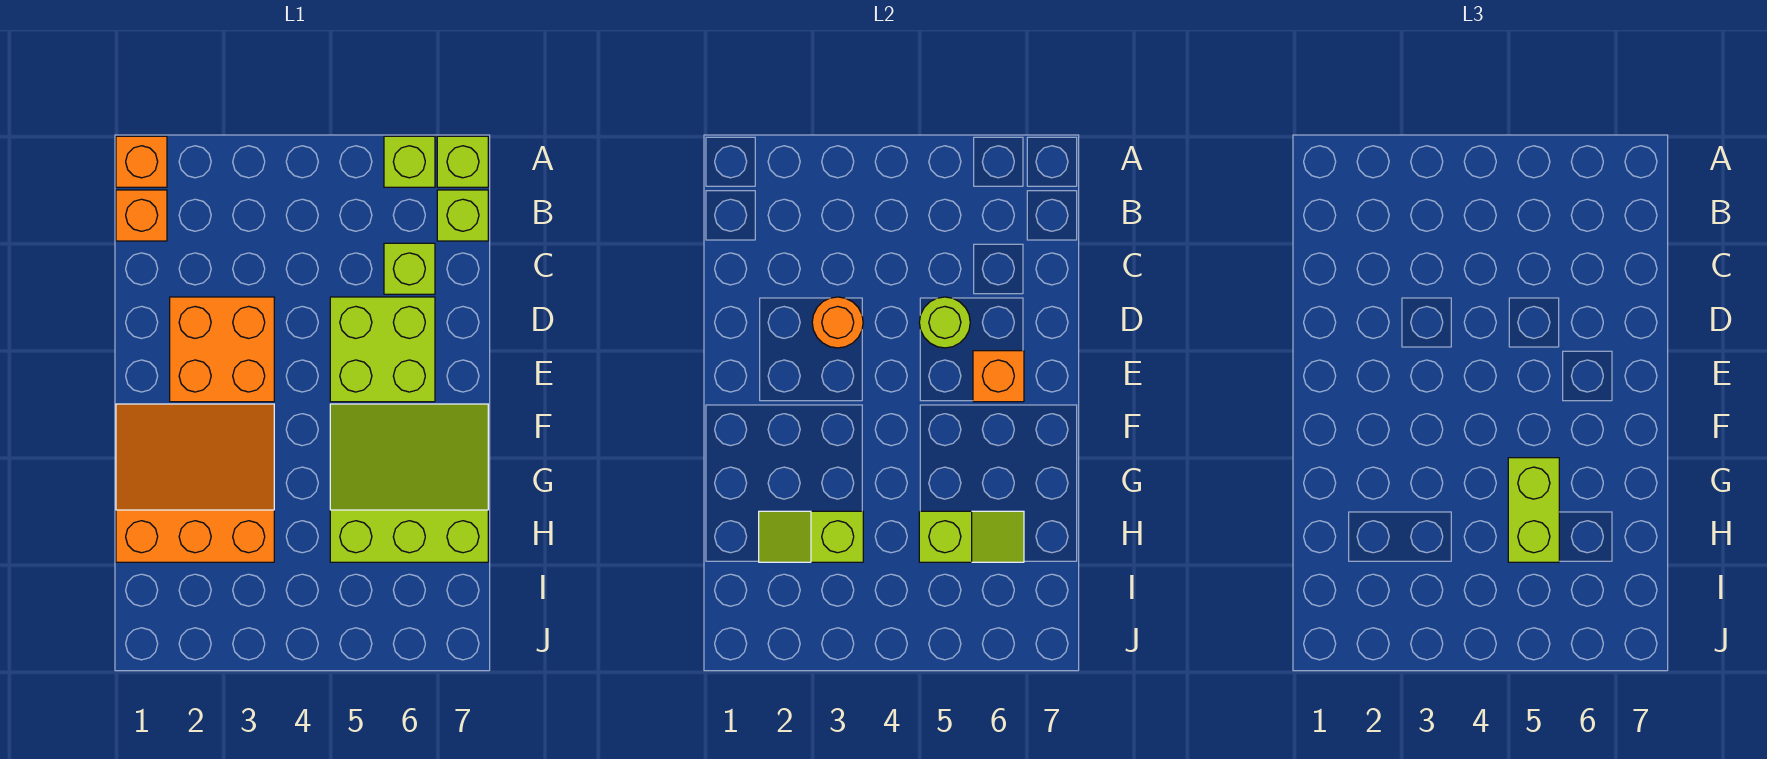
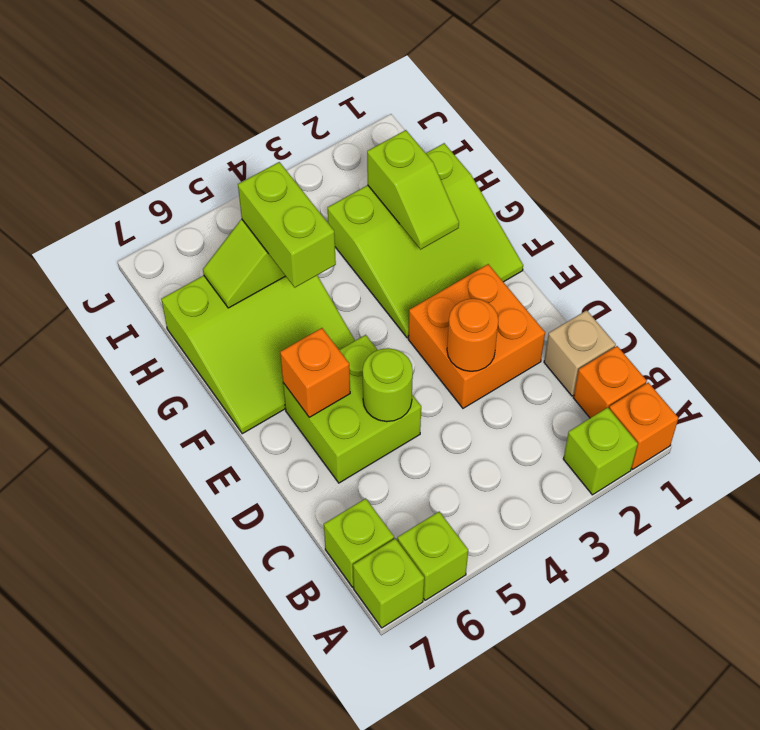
none -> tan brick C1 level 1
lime brick C6 level 1 -> lime brick A2 level 1
orange slope F1:H3 level 1 top H -> lime slope F1:H3 level 1 top H
lime slope H2:H3 level 2 top 3 -> lime slope G2:H2 level 2 top H

